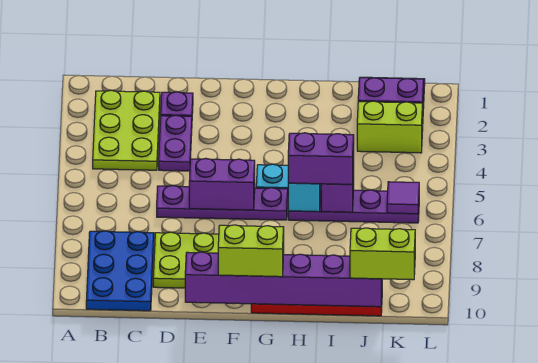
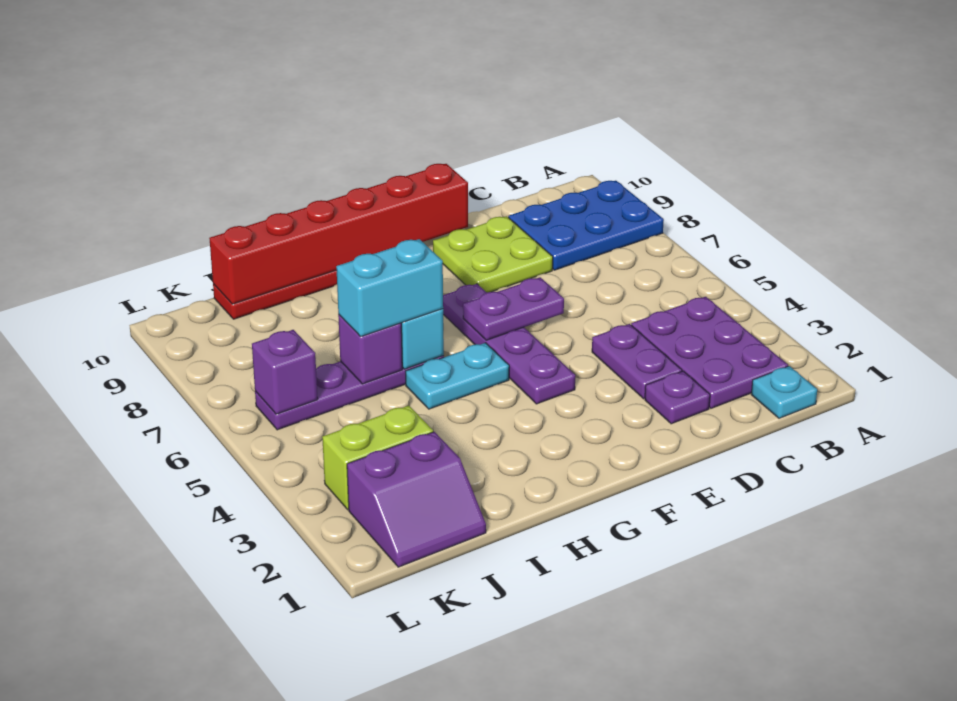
none -> cyan plate B1 level 1
lime plate B2:C4 level 1 -> purple plate B2:C4 level 1
blue plate B8:C10 level 1 -> blue plate A8:C9 level 1
purple plate D6:G6 level 1 -> purple plate F4:F7 level 1
purple brick E6:F6 level 2 -> purple plate E6:F6 level 2
purple brick E10:J10 level 2 -> red brick E10:J10 level 2
lime brick F10:G10 level 3 -> none
purple brick H6:I6 level 3 -> cyan brick H6:I6 level 3
lime brick J10:K10 level 3 -> none
purple tile K6 level 2 -> purple brick K6 level 2

